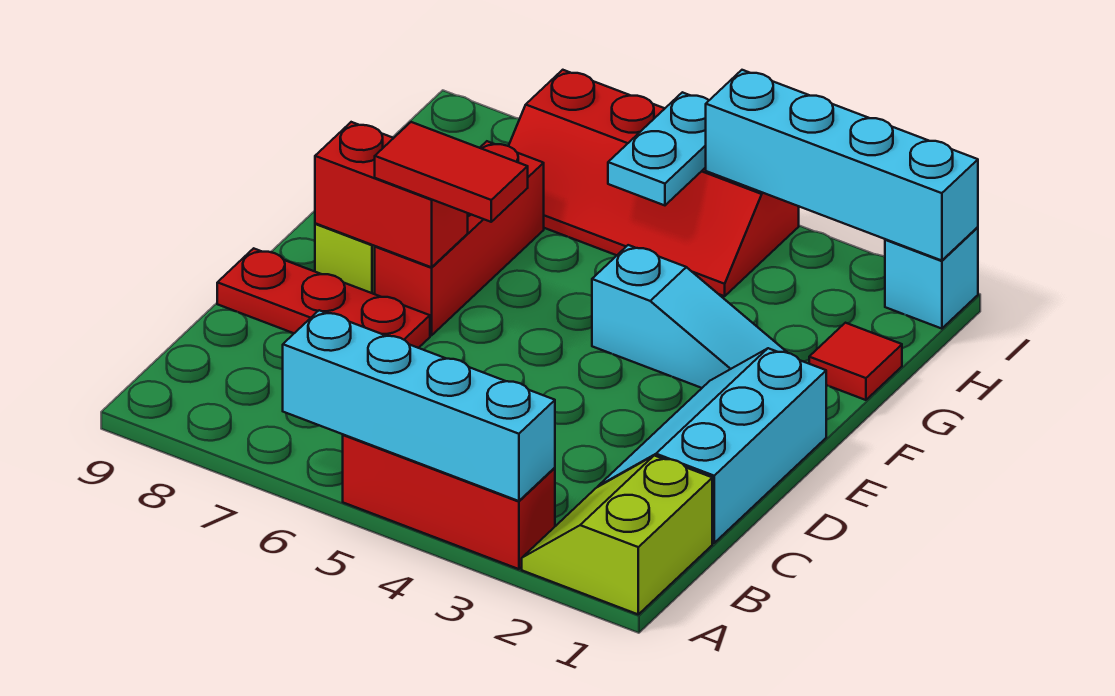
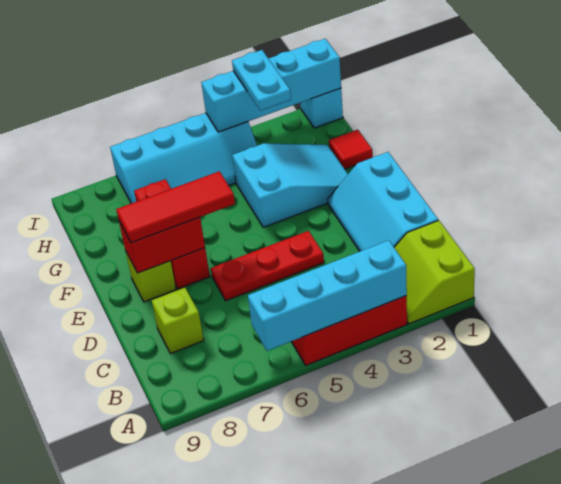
none -> lime brick C8 level 1
red plate D7:D9 level 1 -> red plate D4:D6 level 1
red tile E6:E7 level 3 -> red tile E6:E8 level 3
cyan slope F2:F4 level 1 top 4 -> cyan slope F2:G4 level 1 top 4
red slope H4:I7 level 1 top I -> cyan slope H4:I7 level 1 top I
cyan plate H5:I5 level 2 -> cyan plate H3:I3 level 3

